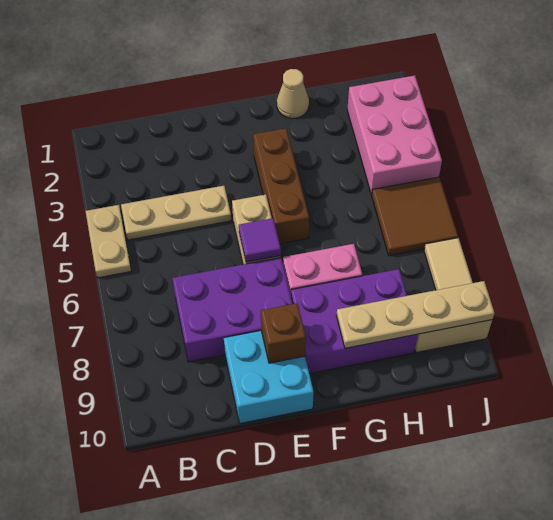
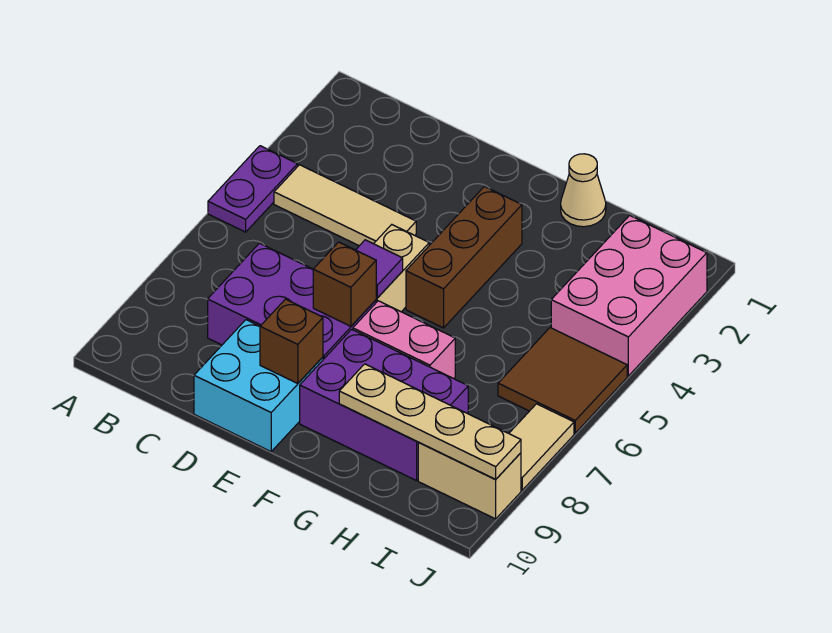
tan plate A4:A5 level 1 -> purple plate A4:A5 level 1
tan plate B4:D4 level 1 -> tan tile B4:D4 level 1
none -> brown brick E7 level 2

